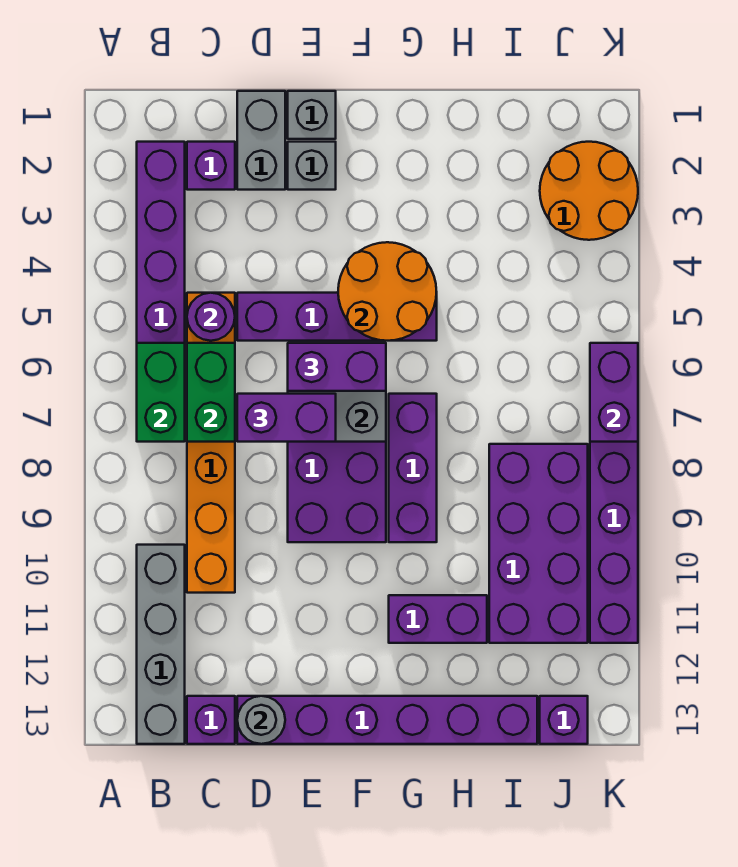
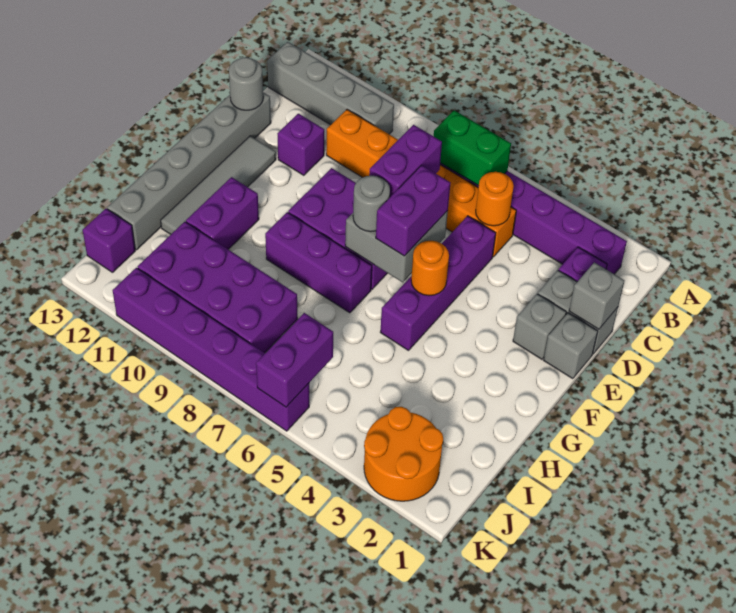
purple round brick C5 level 2 -> orange round brick C5 level 2
green brick C6:C7 level 2 -> none
purple brick C13 level 1 -> purple brick D11 level 1
none -> grey brick D1 level 2
purple brick D13:I13 level 1 -> grey brick D13:I13 level 1
none -> grey tile E12:H12 level 1
orange round brick F4:G5 level 2 -> orange round brick F5 level 2
none -> grey round brick F7 level 3
purple brick K6:K7 level 2 -> purple brick J6:K6 level 2

